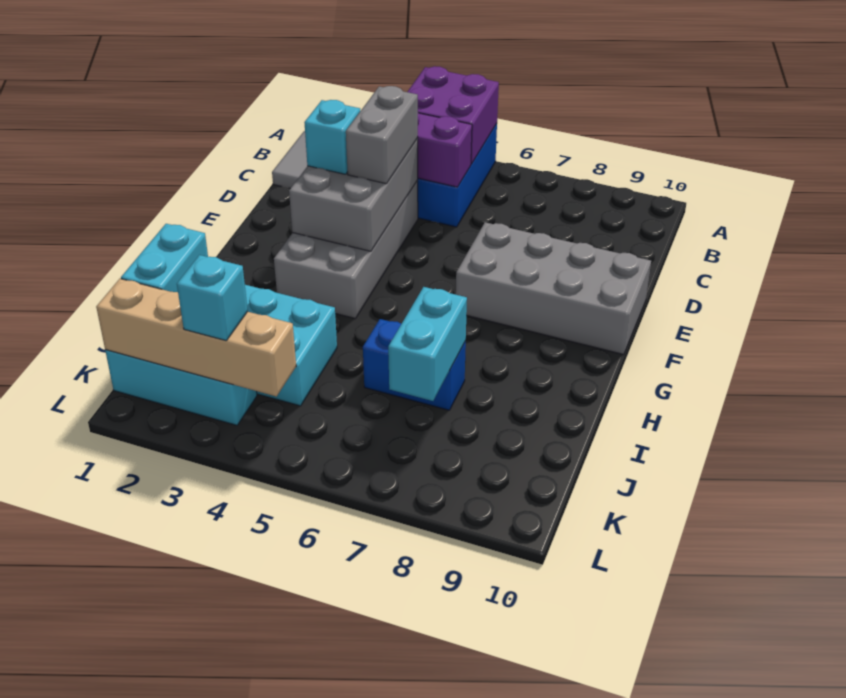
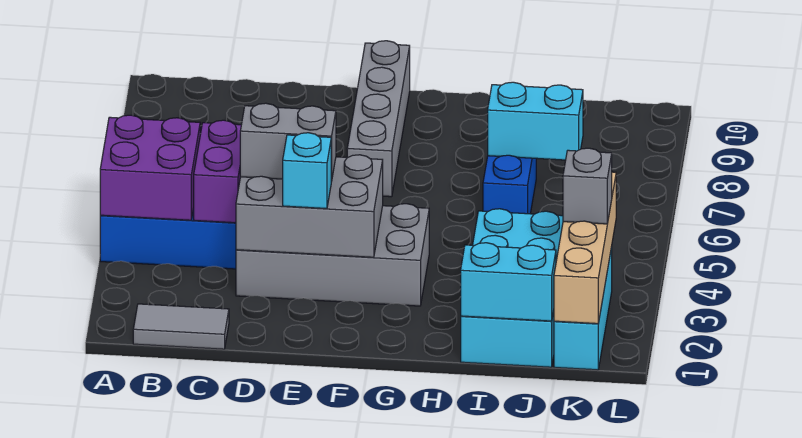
grey brick E7:F10 level 1 -> grey brick F7:F10 level 1
cyan brick K3 level 3 -> grey brick K3 level 3

